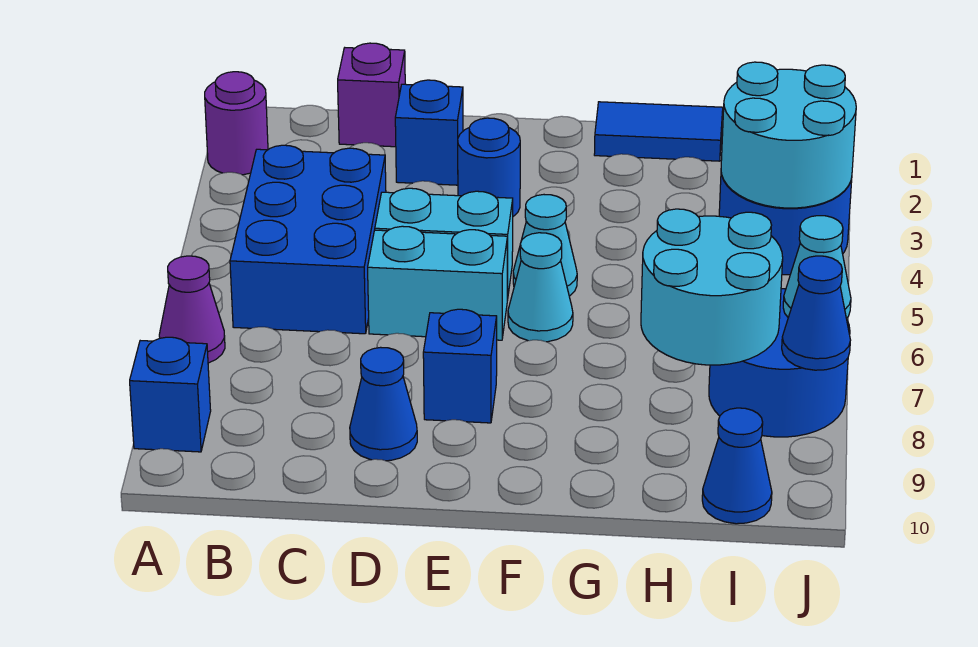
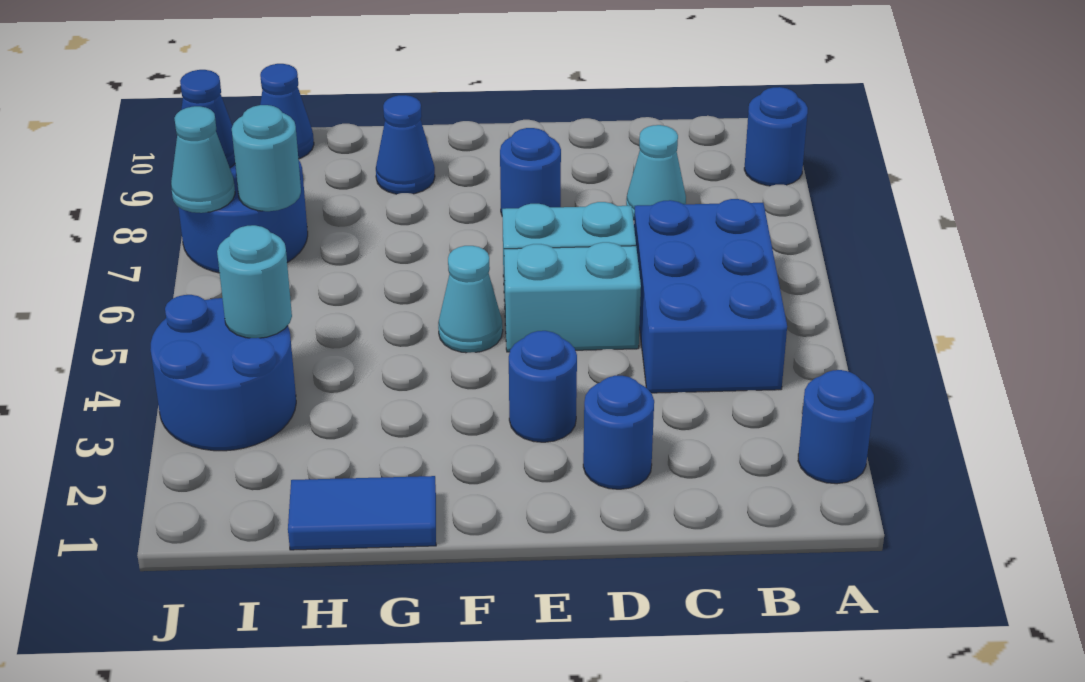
purple round brick A2 level 1 -> blue round brick A2 level 1
purple cone A7 level 1 -> none
blue brick A9 level 1 -> blue round brick A9 level 1
purple brick C1 level 1 -> none
blue brick D2 level 1 -> blue round brick D2 level 1
blue cone D9 level 1 -> blue cone G9 level 1
blue brick E8 level 1 -> blue round brick E8 level 1
cyan cone F6 level 1 -> cyan cone C8 level 1
cyan round brick H7:I8 level 2 -> cyan round brick I7 level 2
cyan round brick I3:J4 level 2 -> cyan round brick I4 level 2

